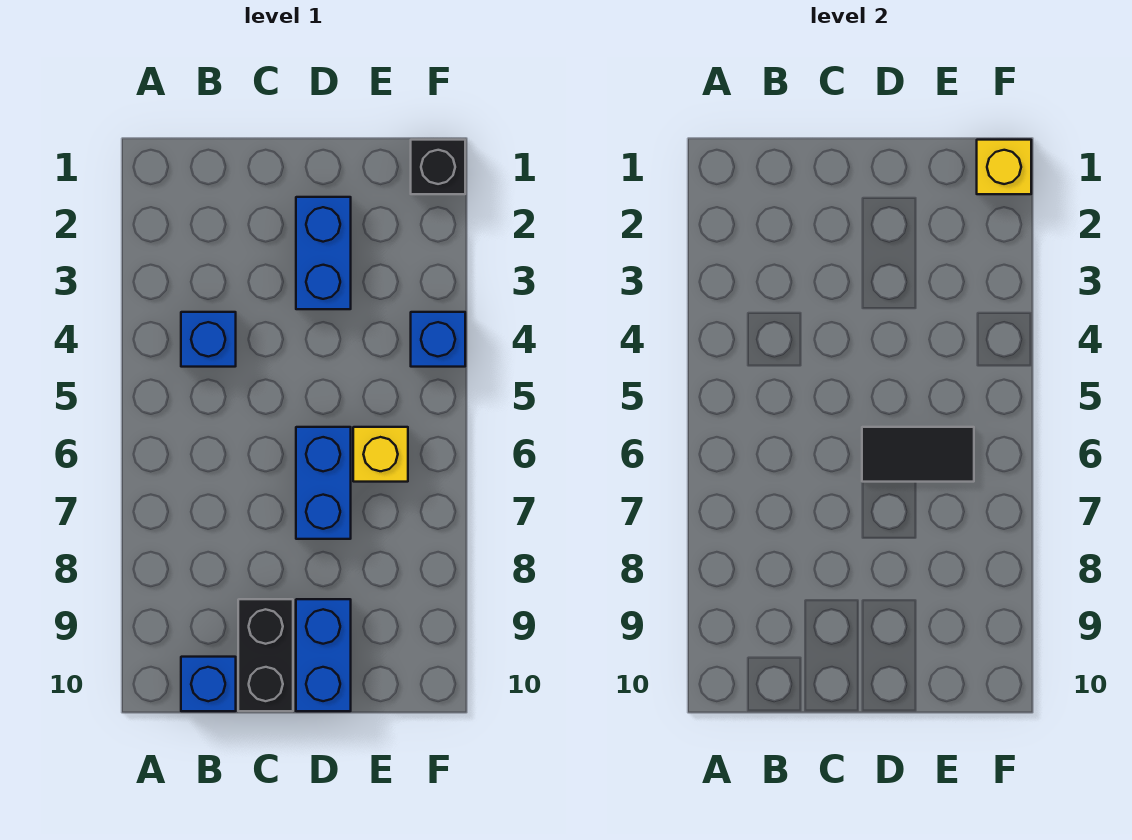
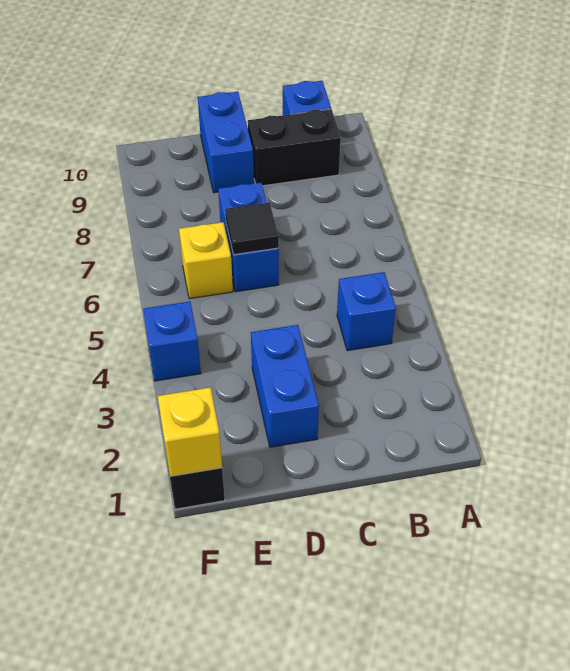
black brick C9:C10 level 1 -> black brick B9:C9 level 1
black tile D6:E6 level 2 -> black tile D6 level 2

